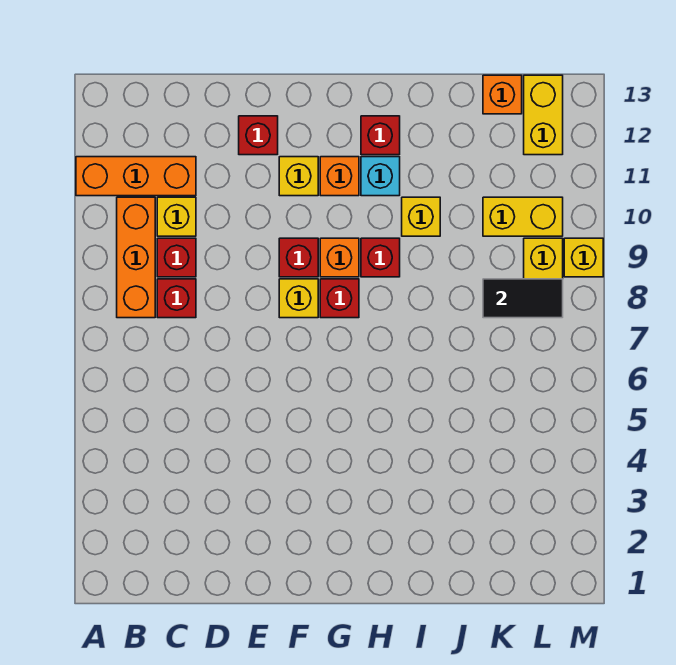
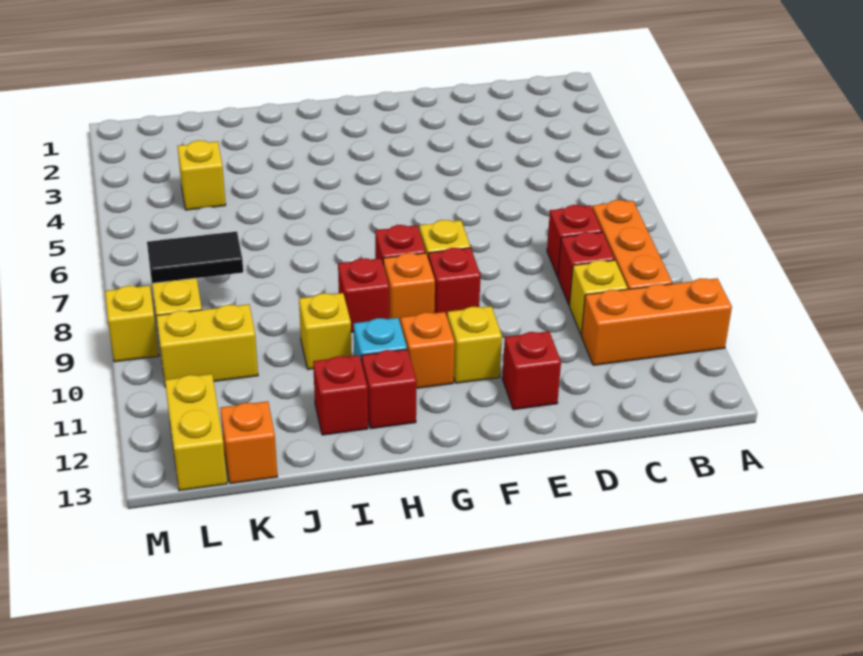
none -> red brick I12 level 1
none -> yellow brick K4 level 1

